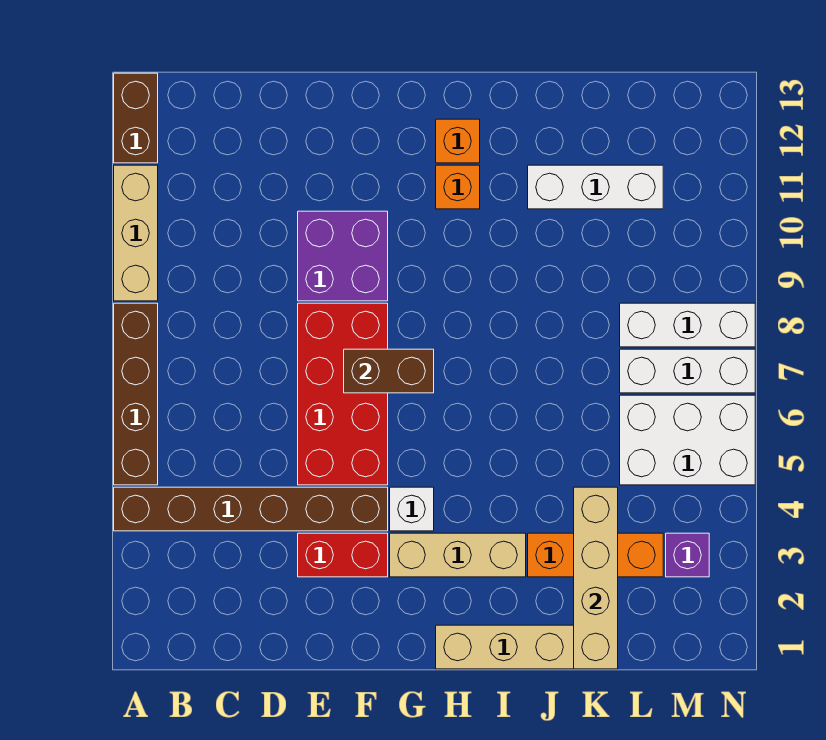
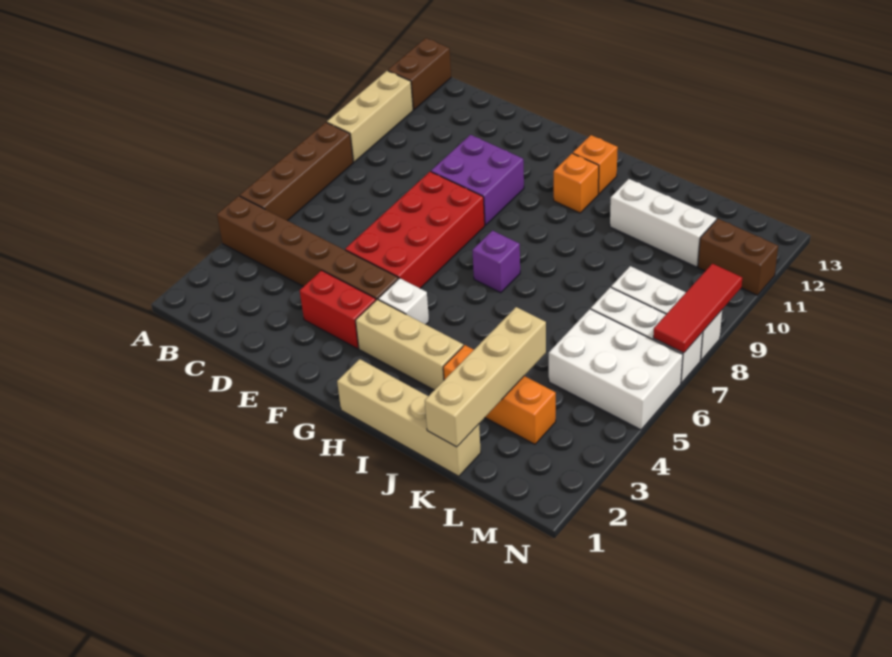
brown brick F7:G7 level 2 -> brown brick M11:N11 level 1
purple brick M3 level 1 -> purple brick H7 level 1
none -> red tile N7:N9 level 2

